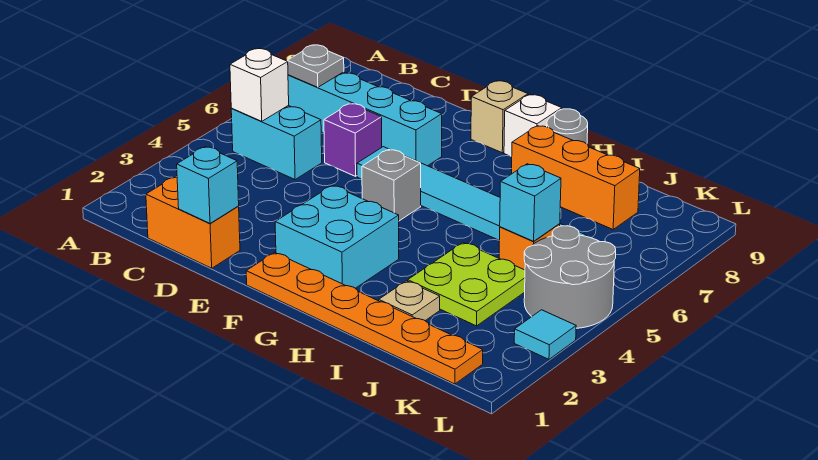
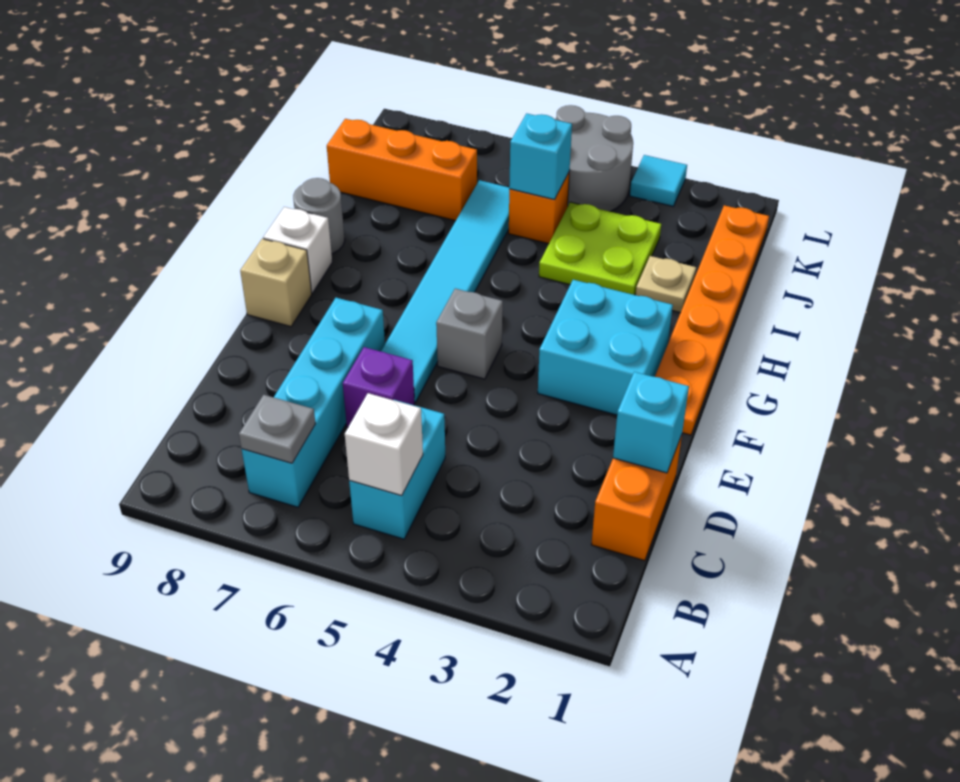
orange brick H8:J8 level 1 -> orange brick J7:J9 level 1

